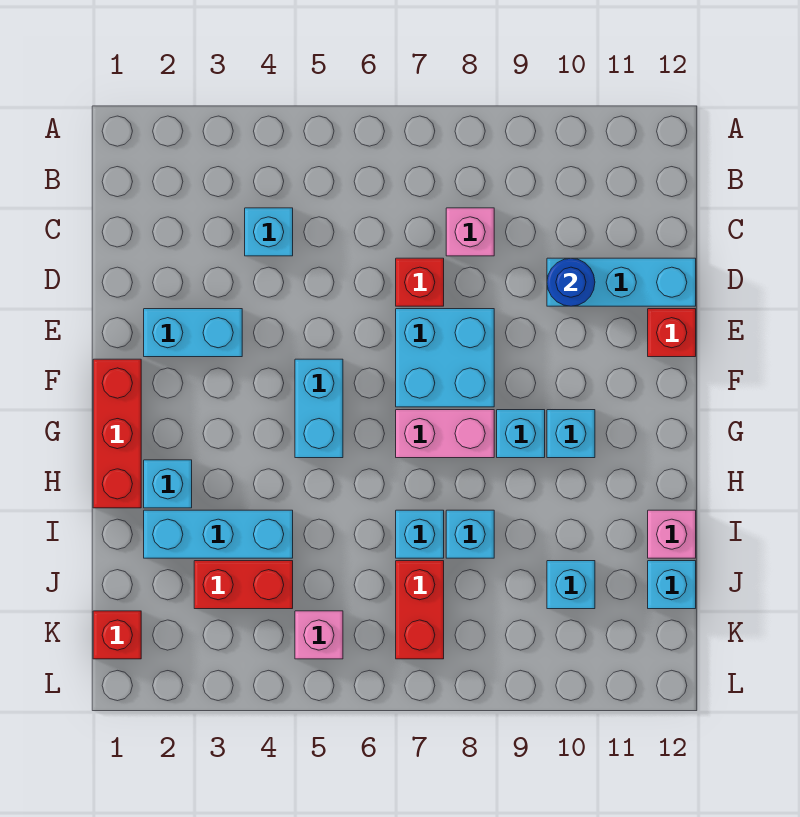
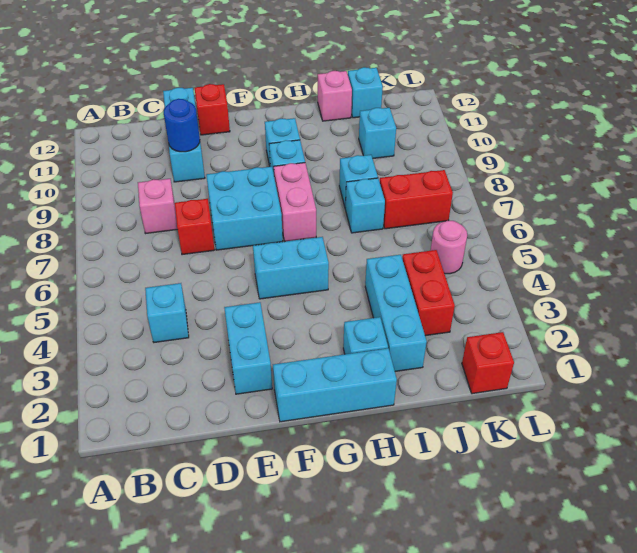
red brick F1:H1 level 1 -> cyan brick F1:H1 level 1
pink brick K5 level 1 -> pink round brick K5 level 1

